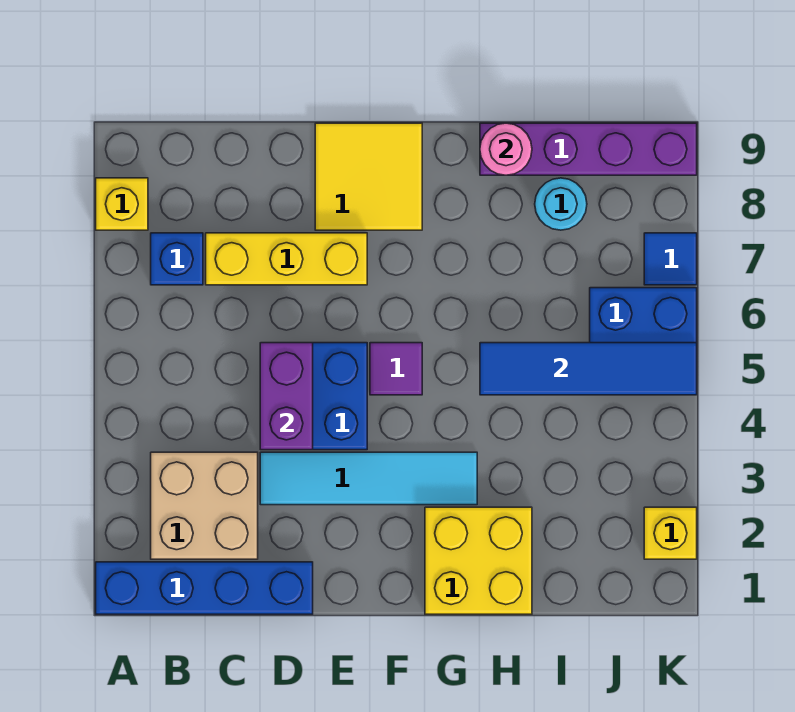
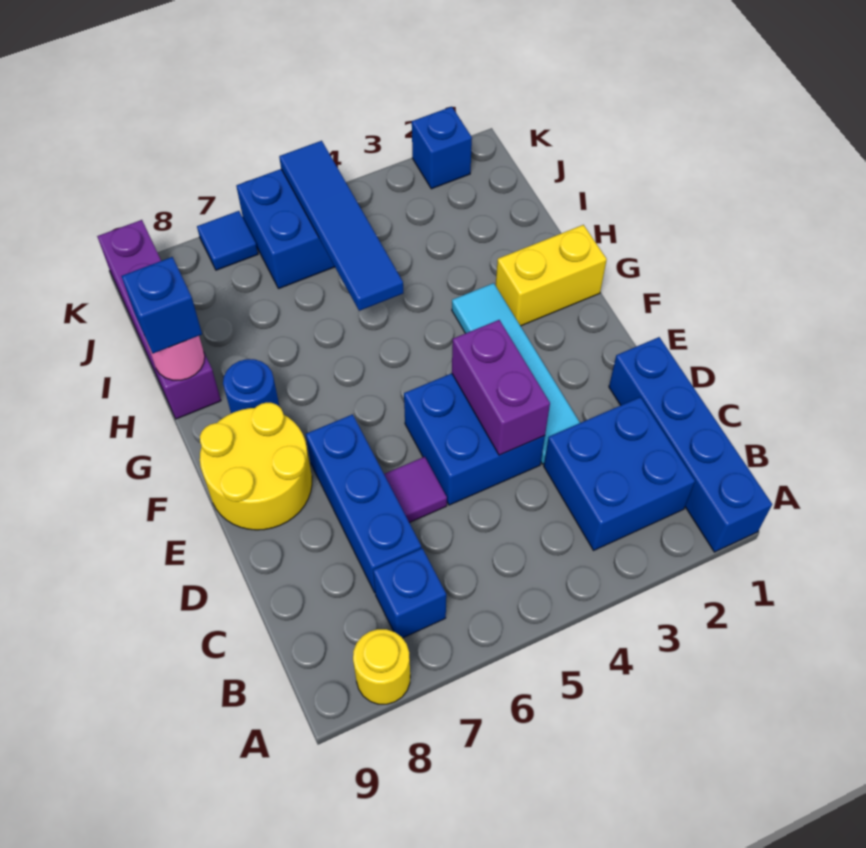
yellow brick A8 level 1 -> yellow round brick A8 level 1
tan brick B2:C3 level 1 -> blue brick B2:C3 level 1
yellow brick C7:E7 level 1 -> blue brick C7:E7 level 1
purple brick D4:D5 level 2 -> purple brick D4:E4 level 2
yellow tile E8:F9 level 1 -> yellow round brick E8:F9 level 1
purple tile F5 level 1 -> purple tile D6 level 1
yellow brick G1:H2 level 1 -> yellow brick G1:G2 level 1
none -> blue round brick G8 level 1
none -> blue brick H9 level 3
cyan round brick I8 level 1 -> none
yellow brick K2 level 1 -> blue brick K2 level 1

